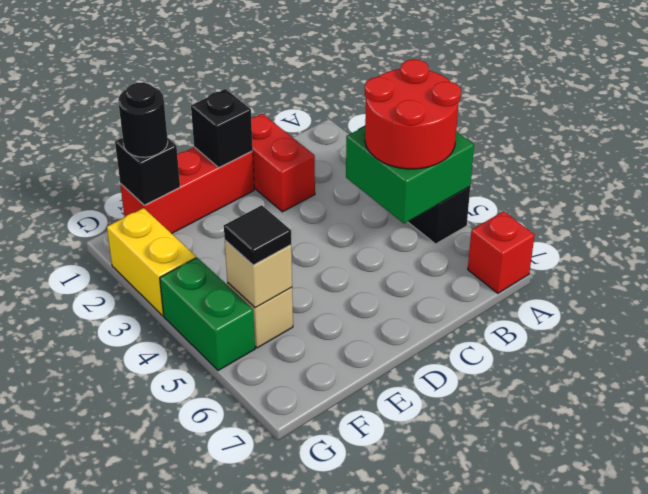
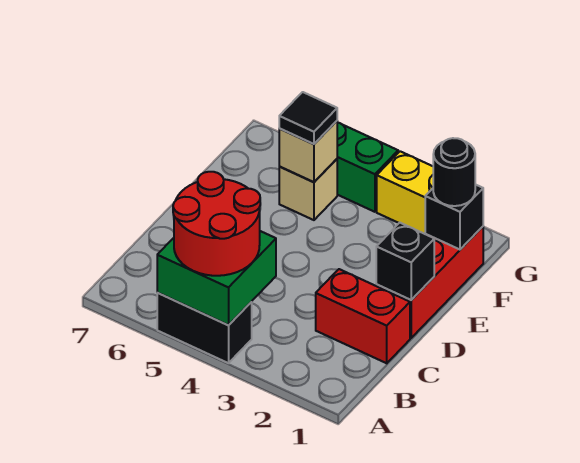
red brick A7 level 1 -> none

